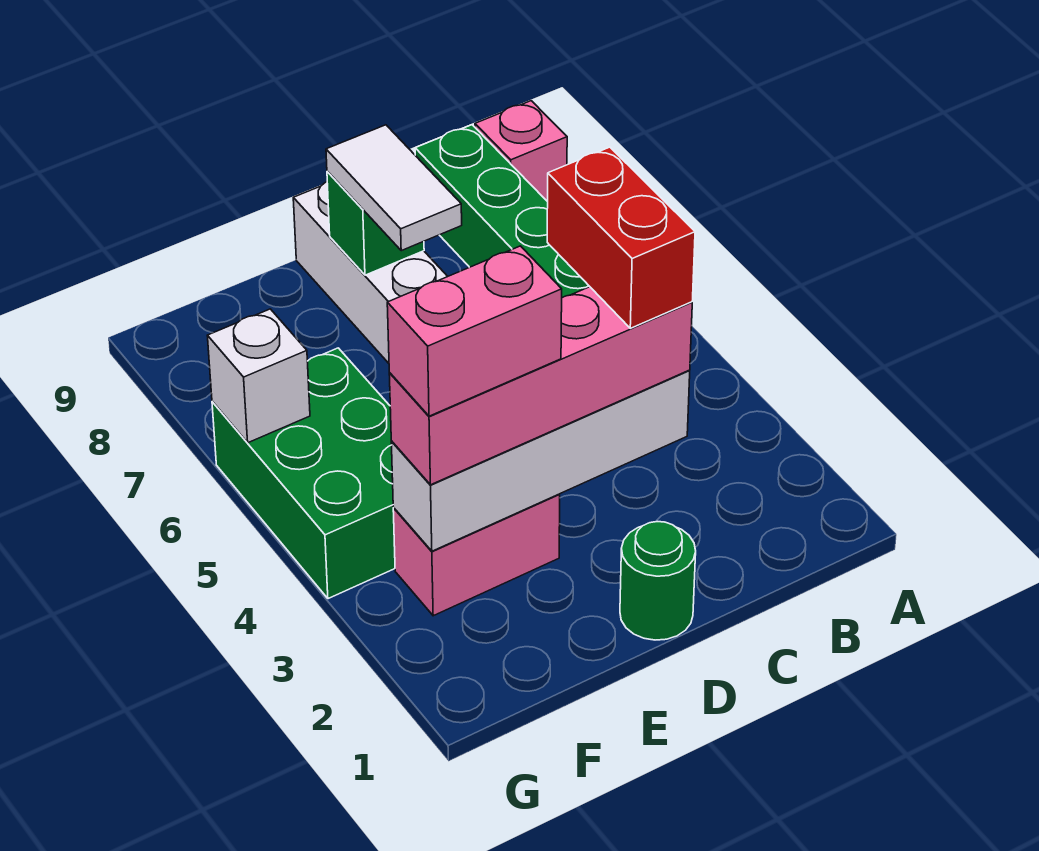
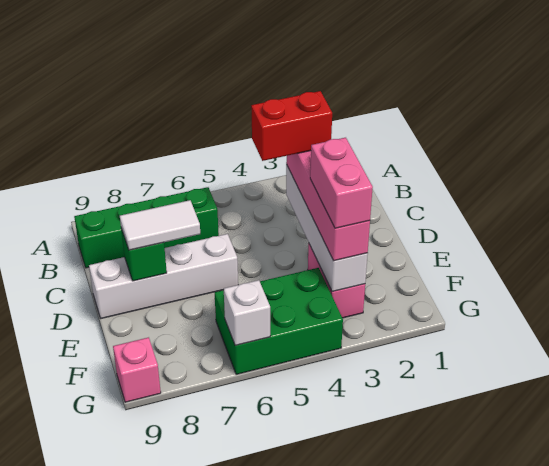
pink brick A9 level 1 -> pink brick G9 level 1
green round brick D1 level 1 -> none

